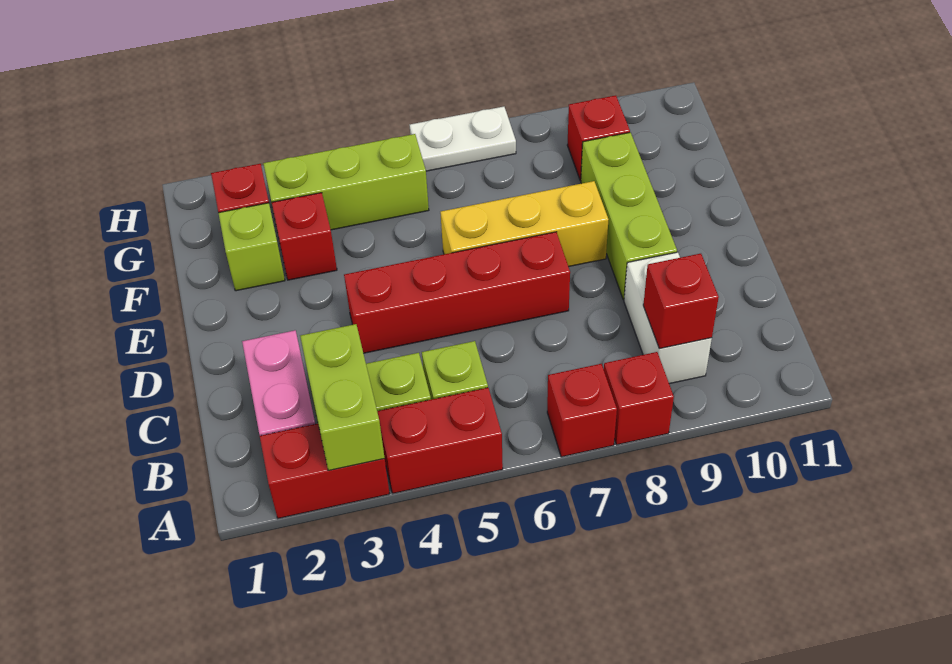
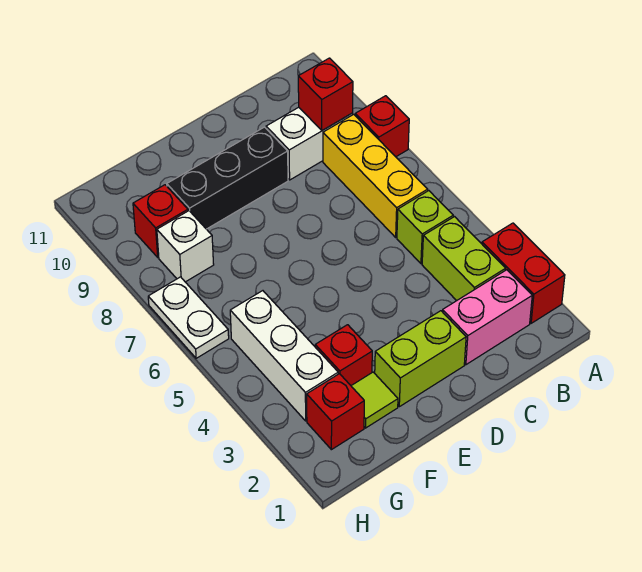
lime brick A3:B3 level 2 -> lime brick D2:E2 level 1
red brick A4:A5 level 1 -> none
red brick A7 level 1 -> none
red brick D4:D7 level 1 -> none
lime brick D9:F9 level 1 -> black brick D9:F9 level 1
yellow brick E6:E8 level 1 -> yellow brick B6:B8 level 1
lime brick F2 level 1 -> lime tile F2 level 1
lime brick G3:G5 level 1 -> white brick G3:G5 level 1
none -> white brick G8 level 1

